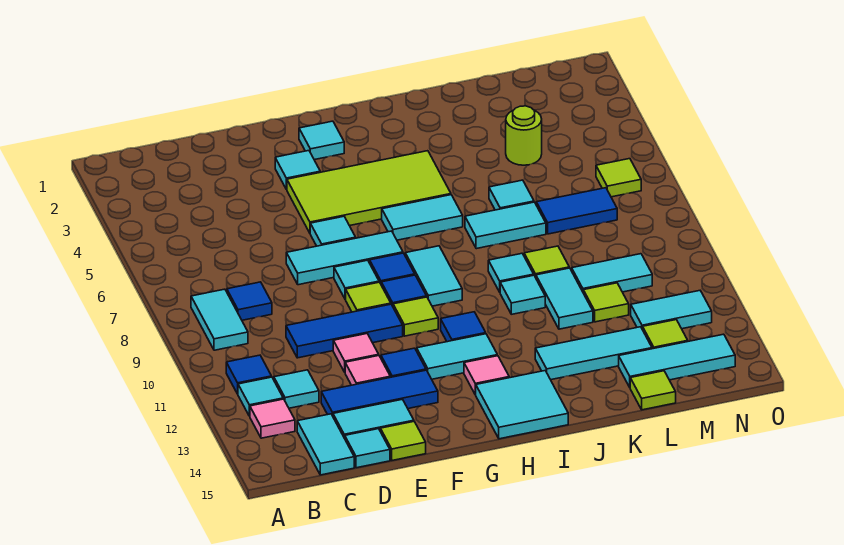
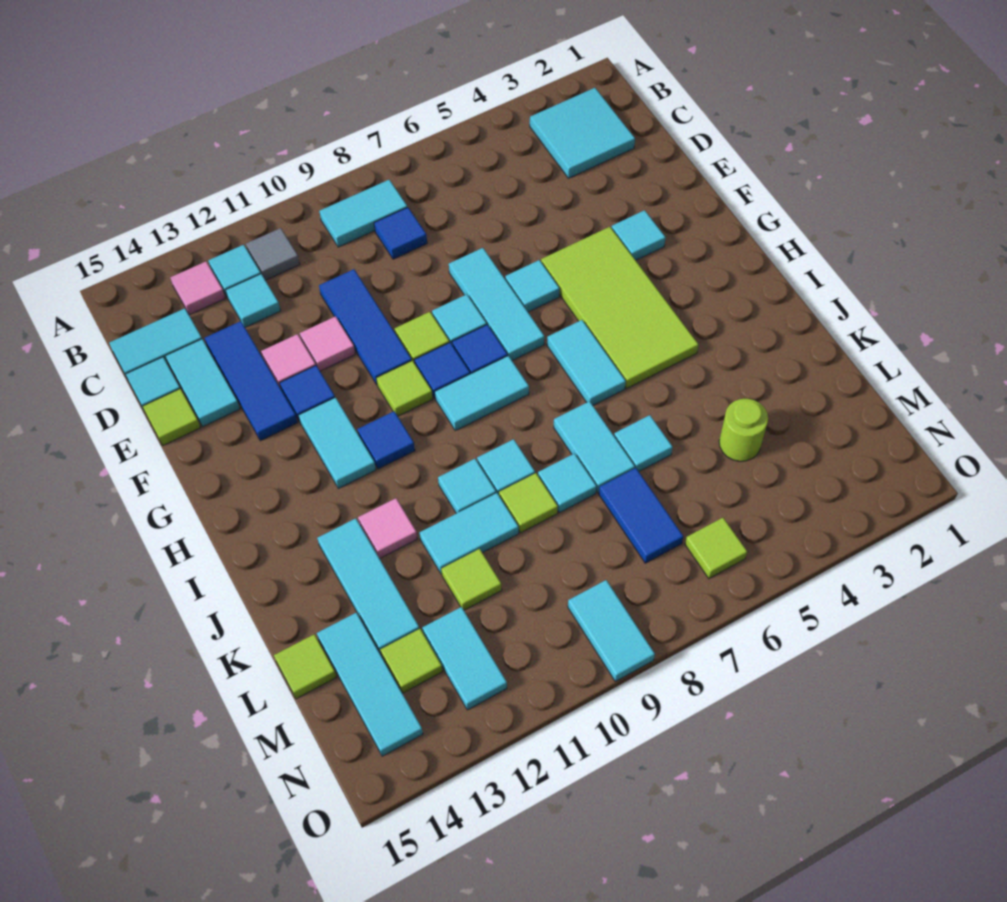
blue tile B11 level 1 -> grey tile B11 level 1
cyan tile G2 level 1 -> cyan tile K8 level 1
pink tile H13 level 1 -> pink tile J12 level 1
cyan tile H14:I15 level 1 -> cyan tile B2:C3 level 1
cyan tile L10:M10 level 1 -> cyan tile N9:O9 level 1

